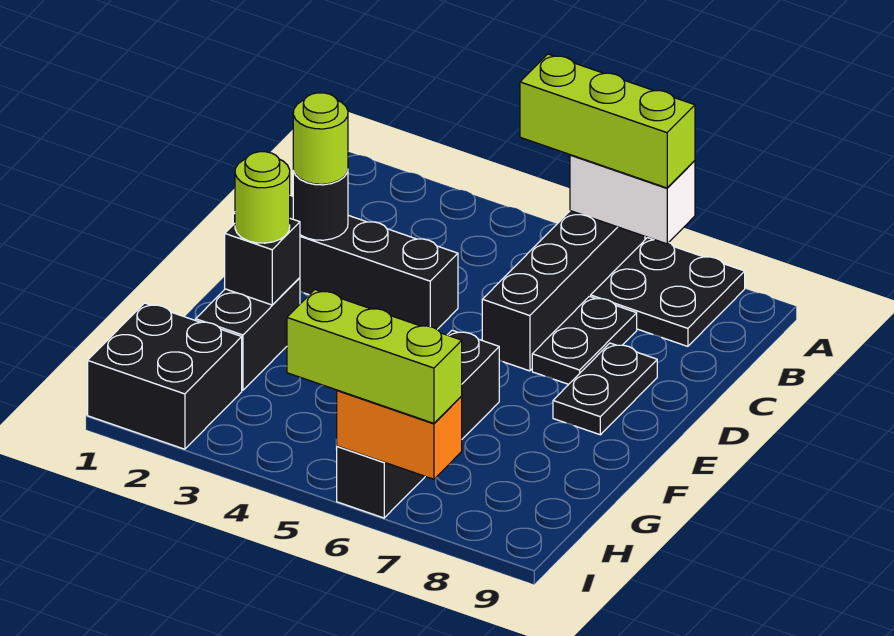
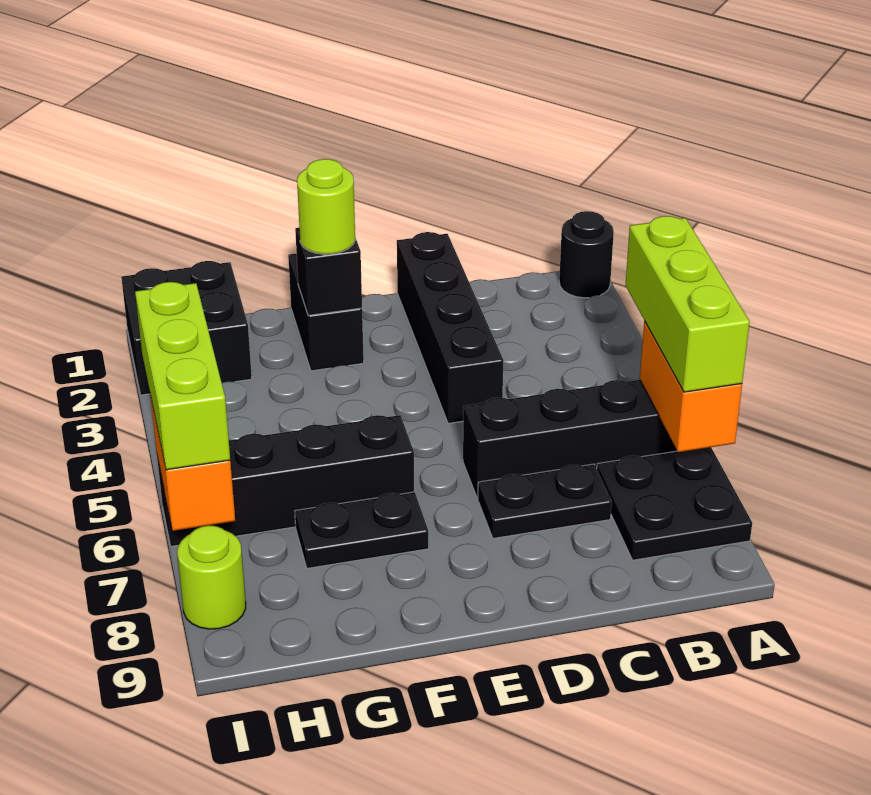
white brick A6:A7 level 2 -> orange brick A6:A7 level 2
black round brick D2 level 2 -> black round brick A1 level 1
lime round brick D2 level 3 -> lime round brick I8 level 1
black plate D8:E8 level 1 -> black plate F7:G7 level 1
black brick F2:G2 level 1 -> black brick F1:F2 level 1

